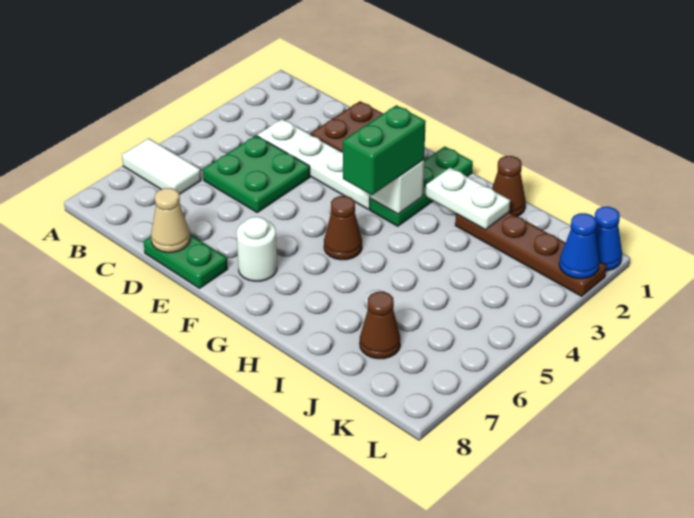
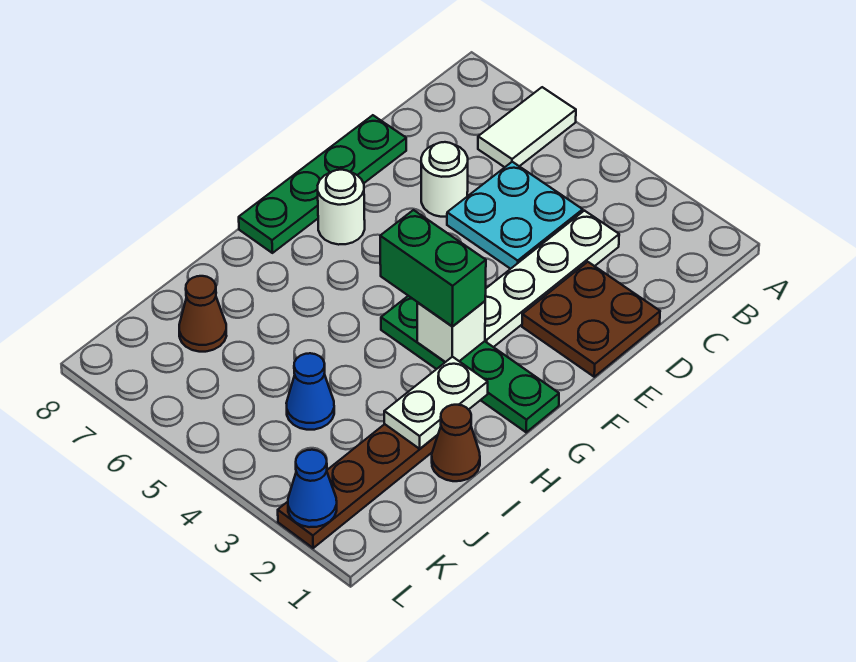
green plate C4:D5 level 1 -> cyan plate C4:D5 level 1
none -> white round brick D6 level 1
green plate D8:E8 level 1 -> green plate D8:G8 level 1
tan cone D8 level 2 -> none
green plate G1:G3 level 1 -> green plate G1:G4 level 1
brown cone G5 level 1 -> none
blue cone L1 level 1 -> blue cone J4 level 1

